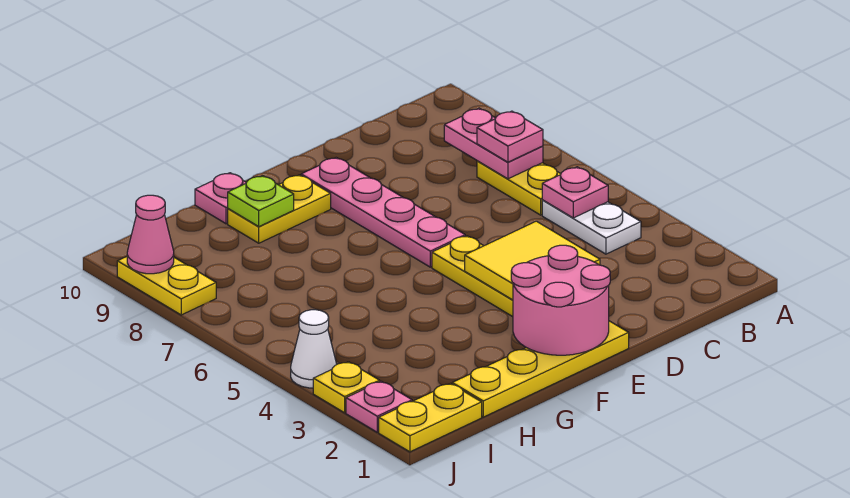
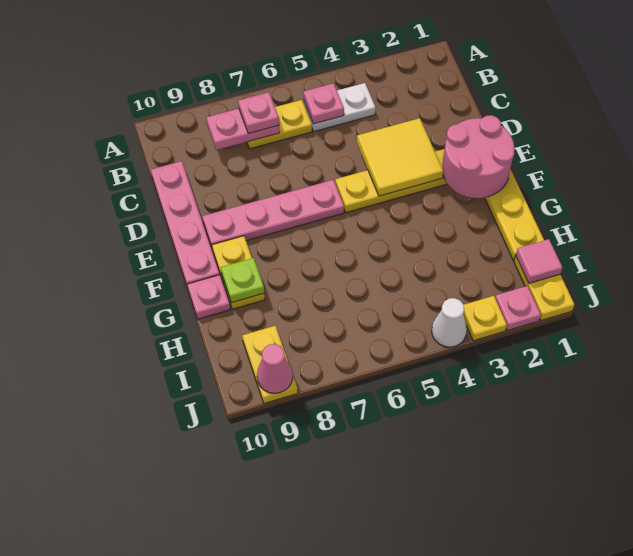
none -> pink plate C10:F10 level 1
none -> pink tile I1 level 2
yellow plate J8:J9 level 1 -> yellow plate I9:J9 level 1

